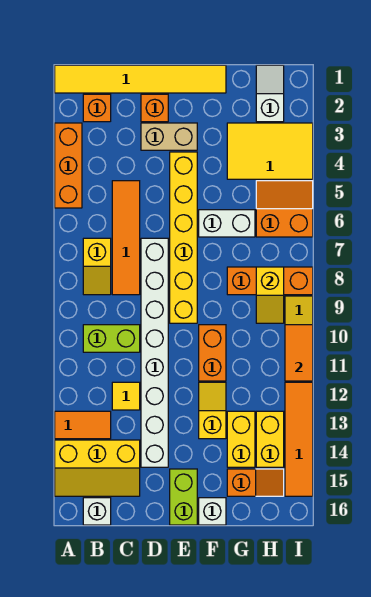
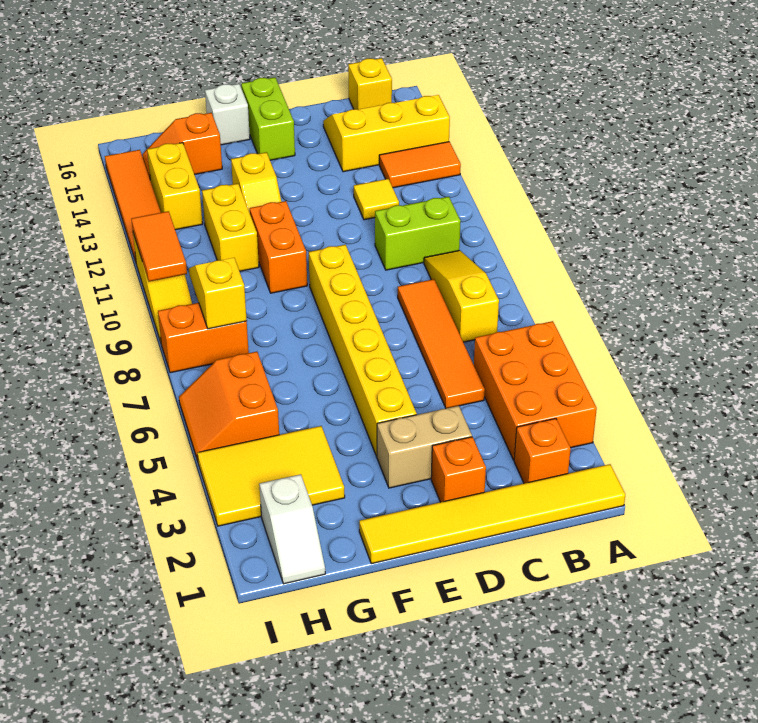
orange brick A3:A5 level 1 -> orange brick A3:B5 level 1
yellow slope B7:B8 level 1 top 7 -> yellow slope B7:B9 level 1 top 7
white brick B16 level 1 -> yellow brick B16 level 1
white brick D7:D14 level 1 -> none
white brick F6:G6 level 1 -> none
orange brick G8:I8 level 1 -> orange brick H8:I8 level 1
yellow brick G13:G14 level 1 -> yellow brick G11:G12 level 1
orange slope H5:I6 level 1 top 6 -> orange slope H5:I6 level 1 top H

